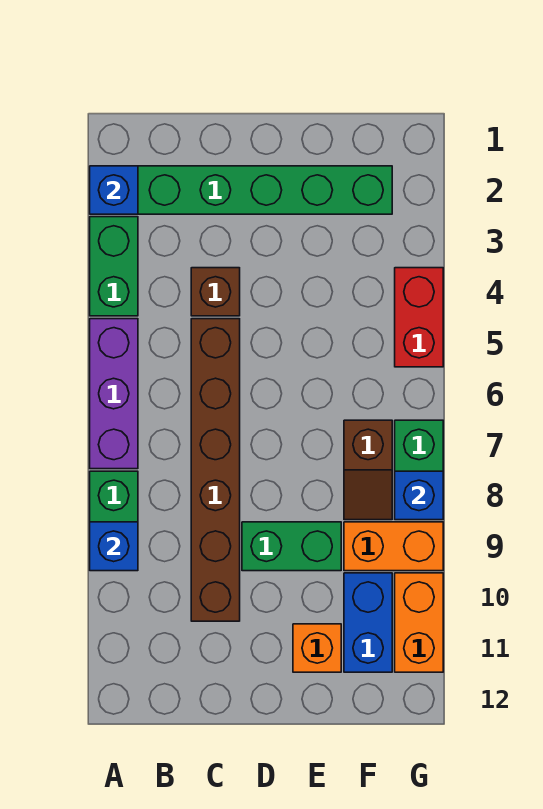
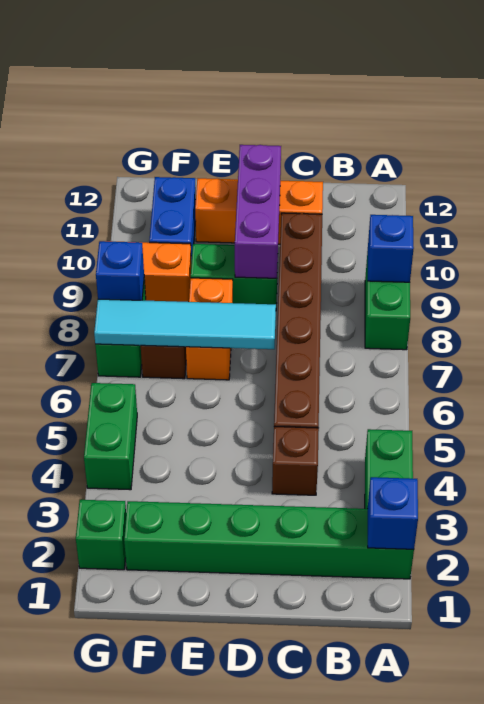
purple brick A5:A7 level 1 -> purple brick D9:D11 level 2
none -> cyan tile D7:G7 level 2
orange brick E11 level 1 -> orange brick C11:E11 level 1
none -> green brick G2 level 1
red brick G4:G5 level 1 -> green brick G4:G5 level 1
orange brick G10:G11 level 1 -> orange brick E7:E8 level 1

